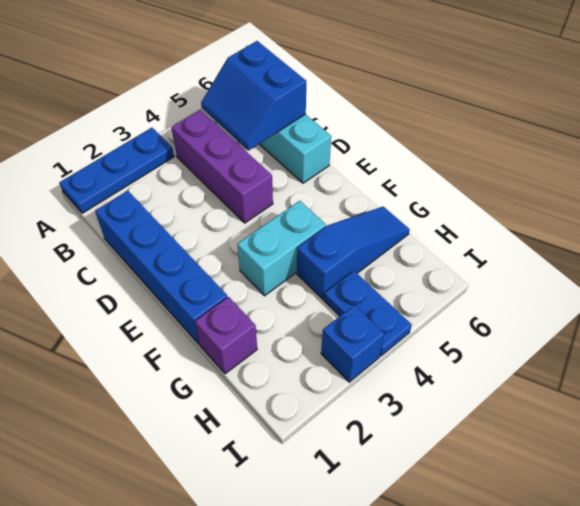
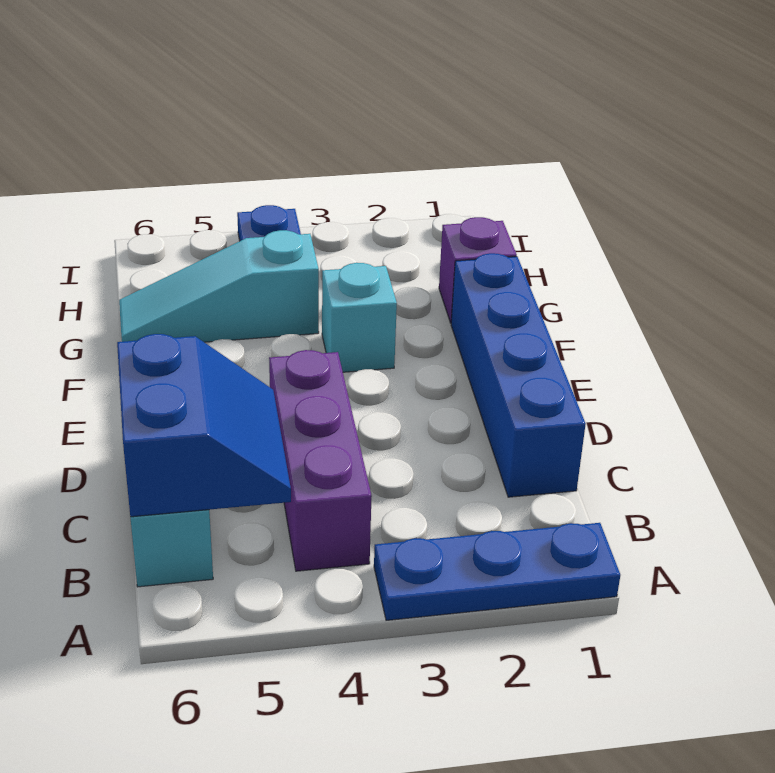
cyan brick F3:F4 level 1 -> cyan brick F3 level 1
blue slope G4:G6 level 1 top 4 -> cyan slope G4:G6 level 1 top 4
blue brick I3 level 1 -> none

